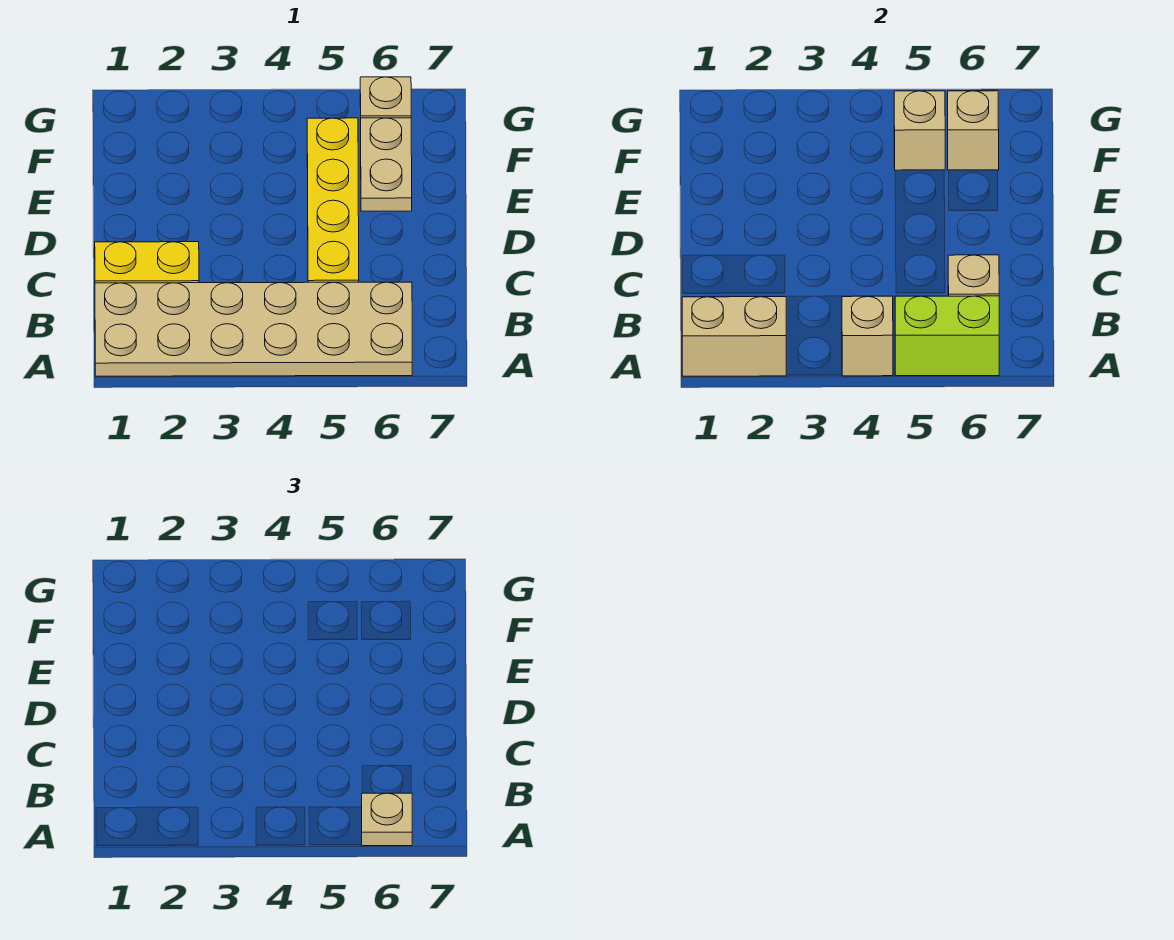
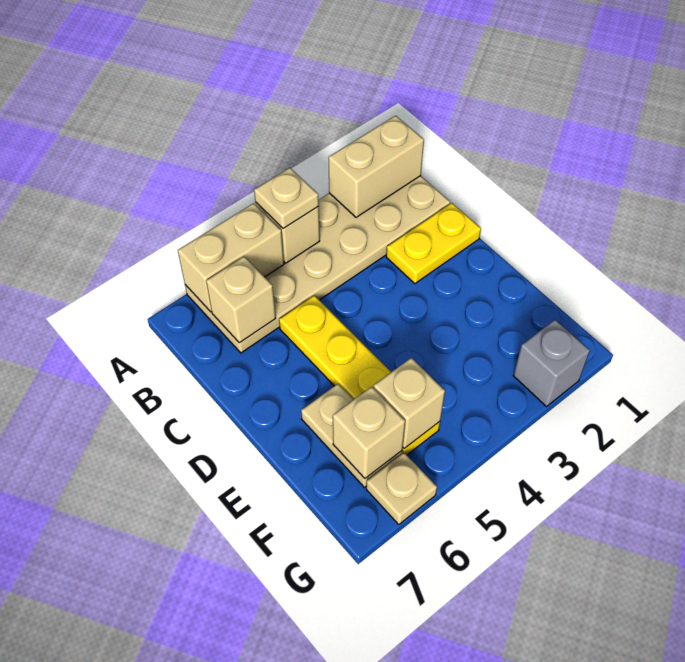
lime brick A5:A6 level 2 -> tan brick A5:A6 level 2
tan plate A6 level 3 -> tan plate A4 level 3
none -> grey brick G2 level 1

